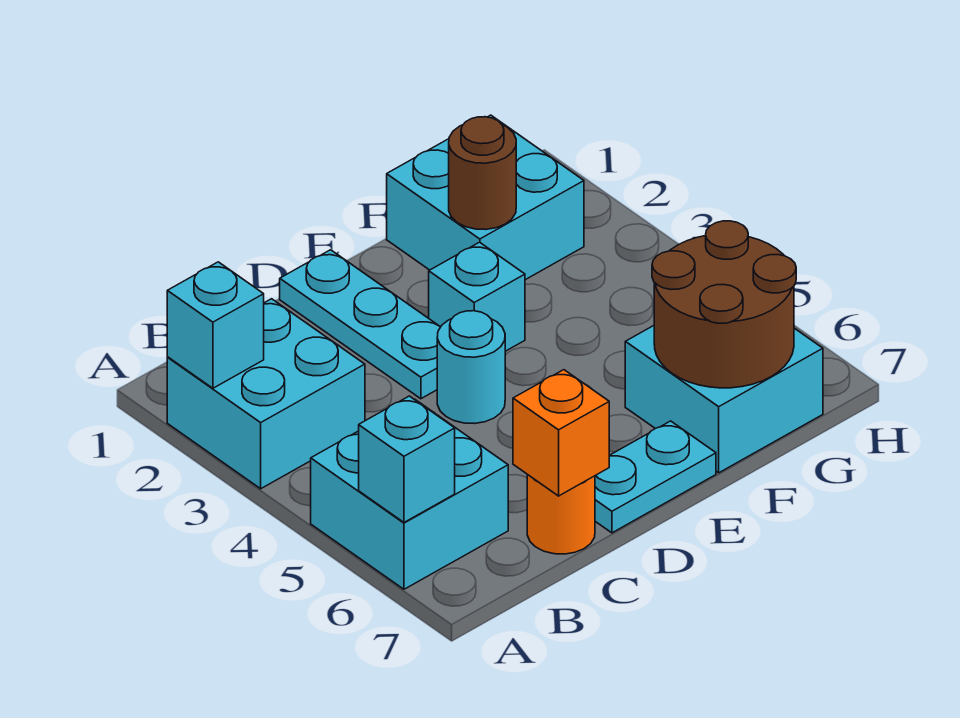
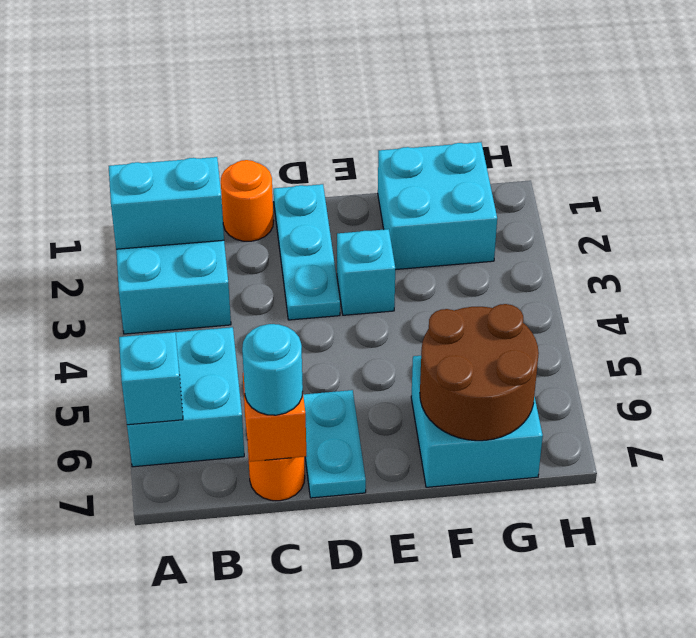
cyan brick A2 level 2 -> cyan brick A2:B2 level 2
none -> orange round brick C1 level 1
cyan round brick D4 level 1 -> cyan round brick C7 level 3
cyan plate D7:E7 level 1 -> cyan plate D6:D7 level 1
brown round brick F2 level 2 -> none

